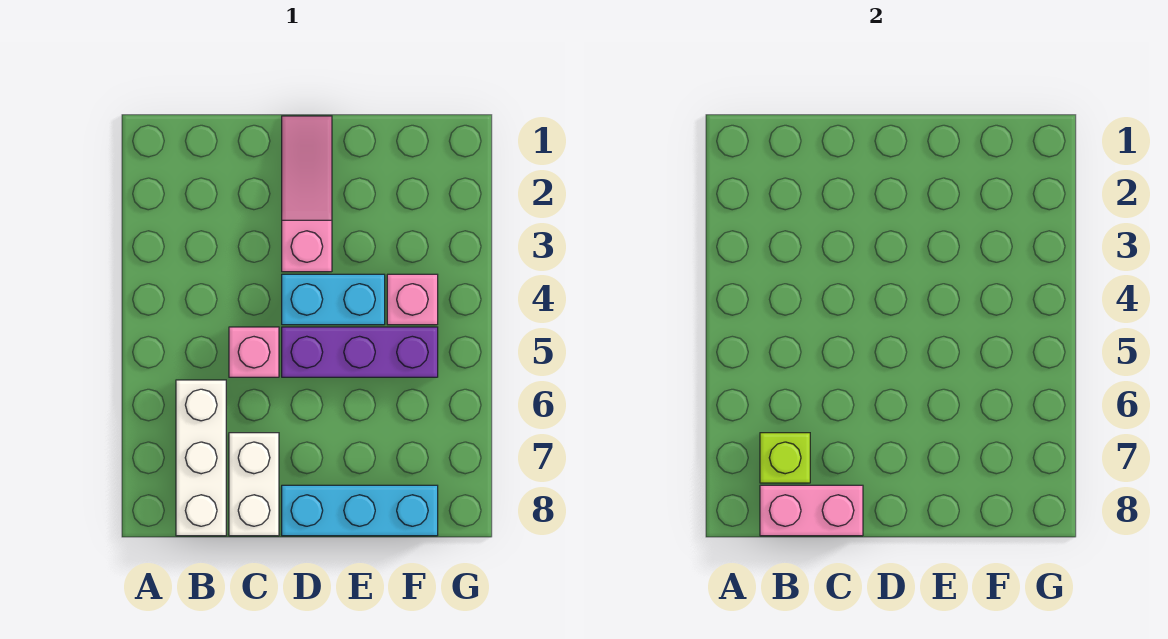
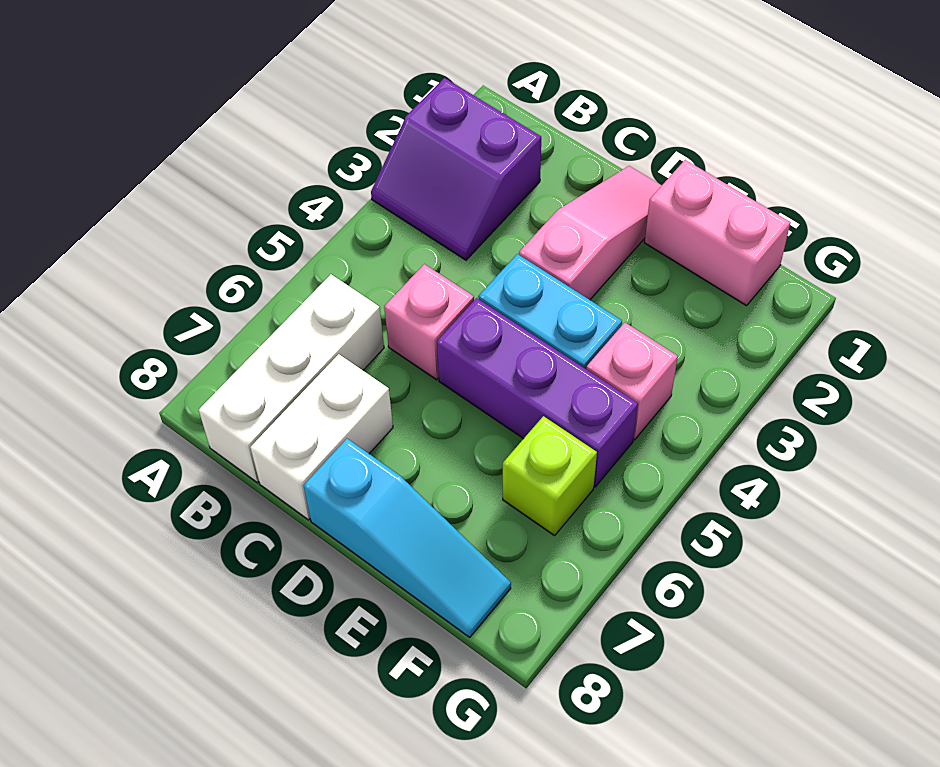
none -> purple slope A2:B3 level 1 top 2
lime brick B7 level 2 -> lime brick F6 level 1
pink brick B8:C8 level 2 -> pink brick E1:F1 level 1
cyan brick D8:F8 level 1 -> cyan slope D8:F8 level 1 top D

